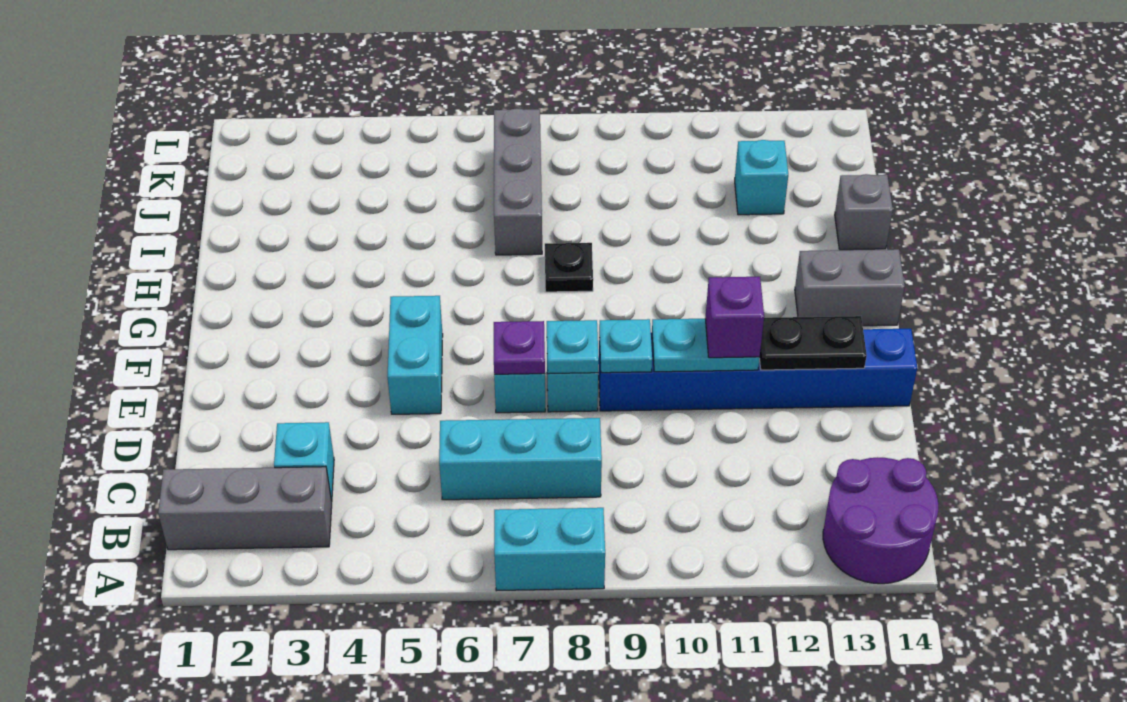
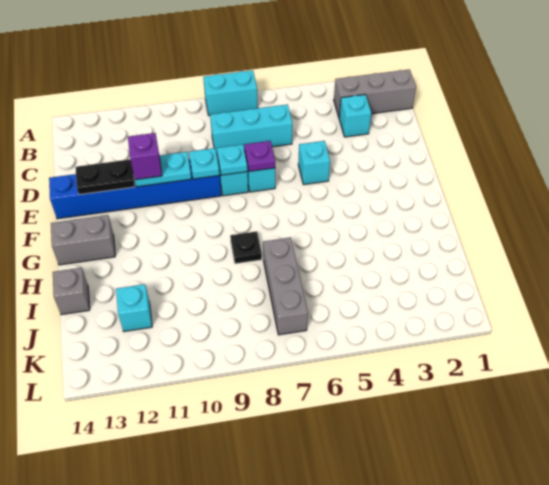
purple round brick A13:B14 level 1 -> none
cyan brick E5:F5 level 1 -> cyan brick E5 level 1

